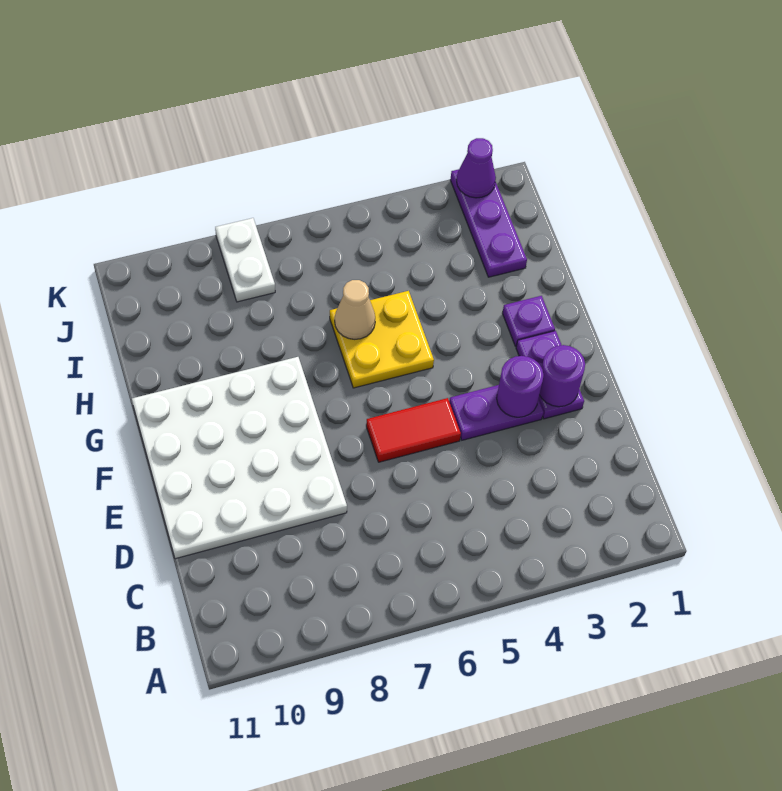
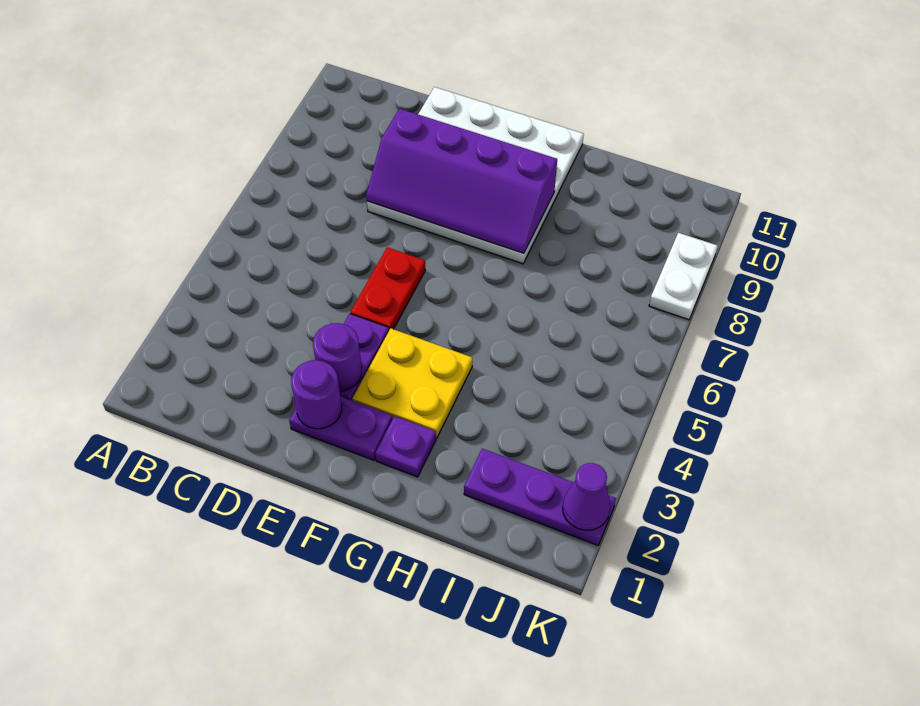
none -> purple slope D8:G9 level 2 top 9
red tile E5:E6 level 1 -> red plate E5:E6 level 1
yellow plate G5:H6 level 1 -> yellow plate F3:G4 level 1
tan cone H6 level 2 -> none
white plate J8:K8 level 1 -> white plate K8:K9 level 1

